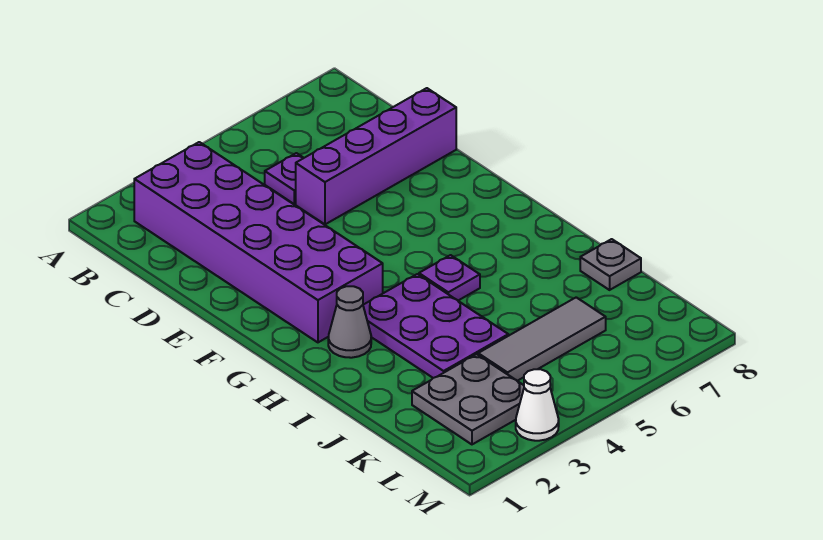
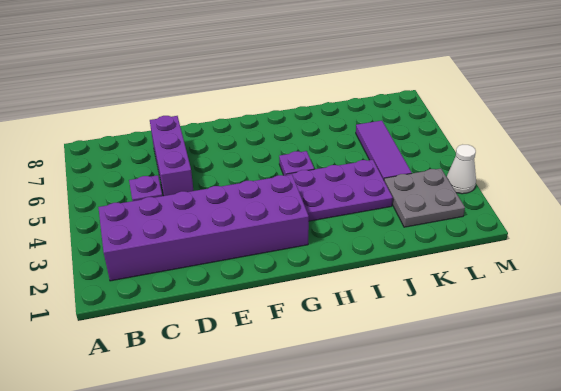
purple brick D5:D8 level 1 -> purple brick D5:D7 level 1
grey cone H2 level 1 -> none
grey plate J8 level 1 -> none
grey tile K4:K6 level 1 -> purple tile K4:K6 level 1

